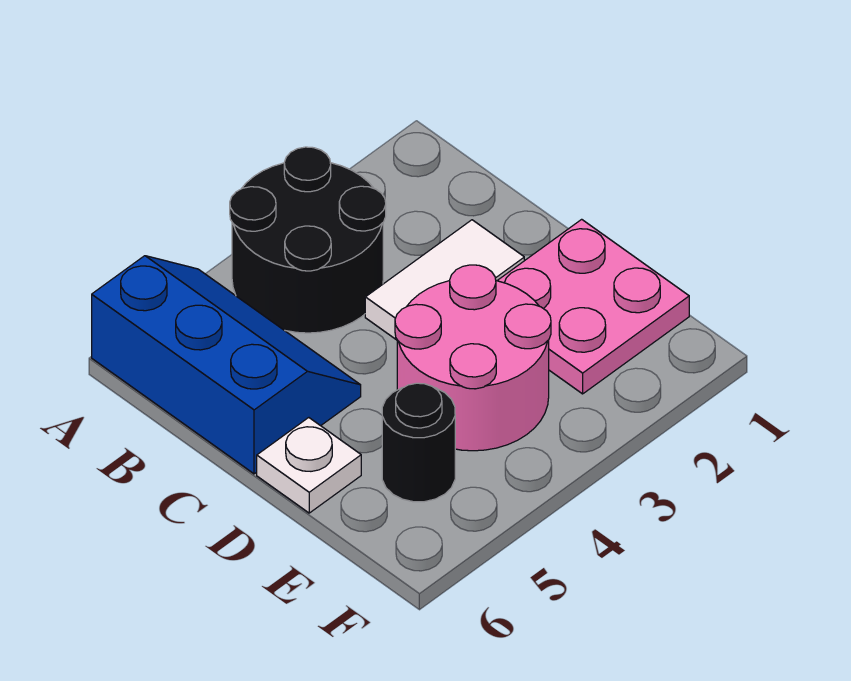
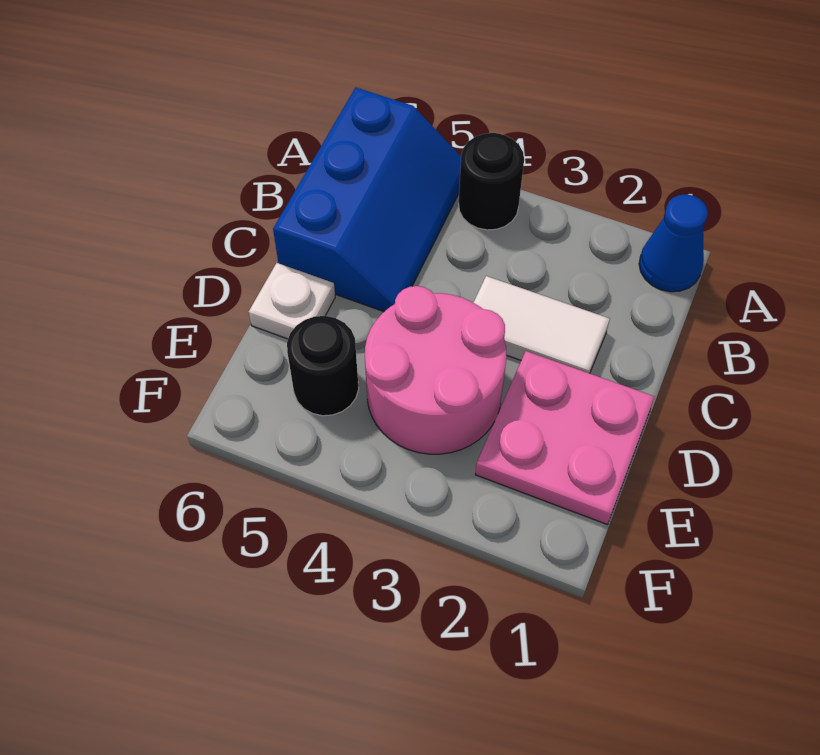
none -> blue cone A1 level 1
black round brick A3:B4 level 1 -> black round brick A4 level 1

